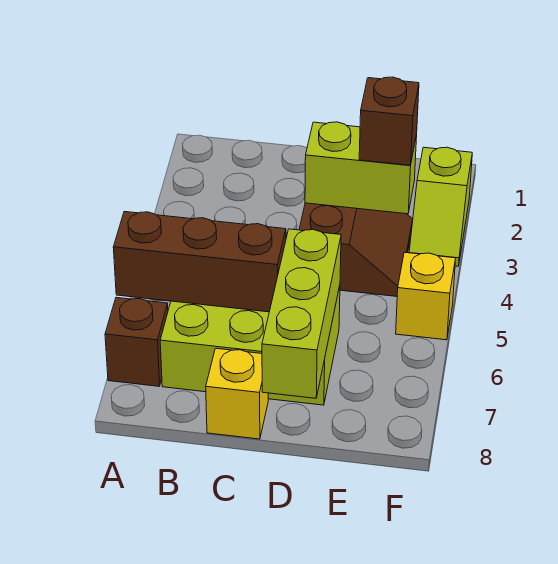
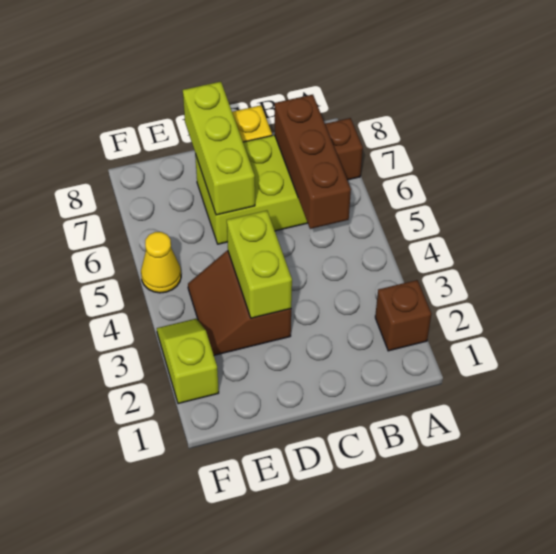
brown brick A6:C6 level 2 -> brown brick B5:B7 level 2
lime brick D3:E3 level 2 -> lime brick D3:D4 level 2
brown brick E3 level 3 -> brown brick A2 level 1
yellow brick F5 level 1 -> yellow cone F5 level 1

